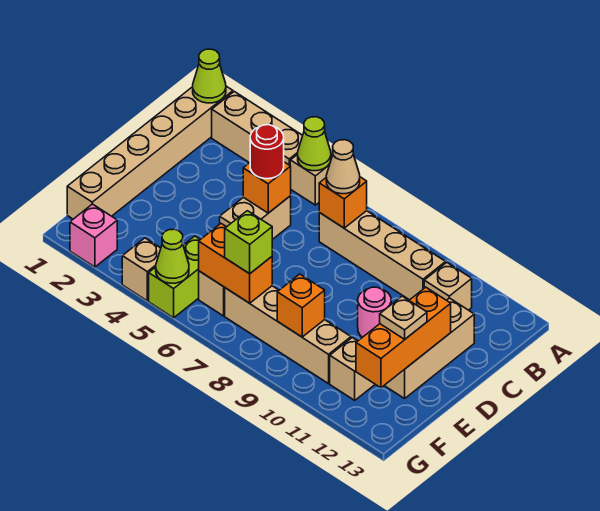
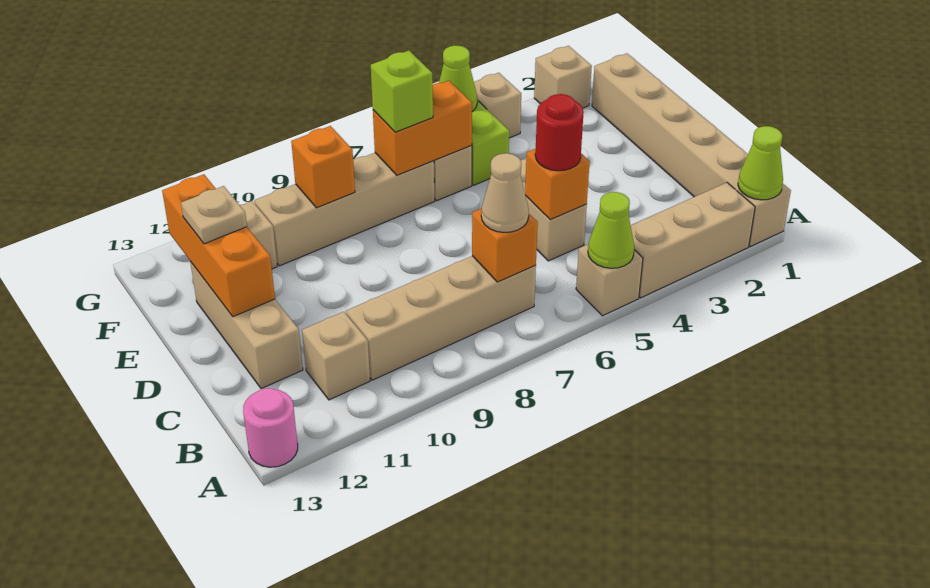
pink round brick D10 level 1 -> pink round brick A13 level 1
pink brick G2 level 1 -> tan brick G2 level 1

